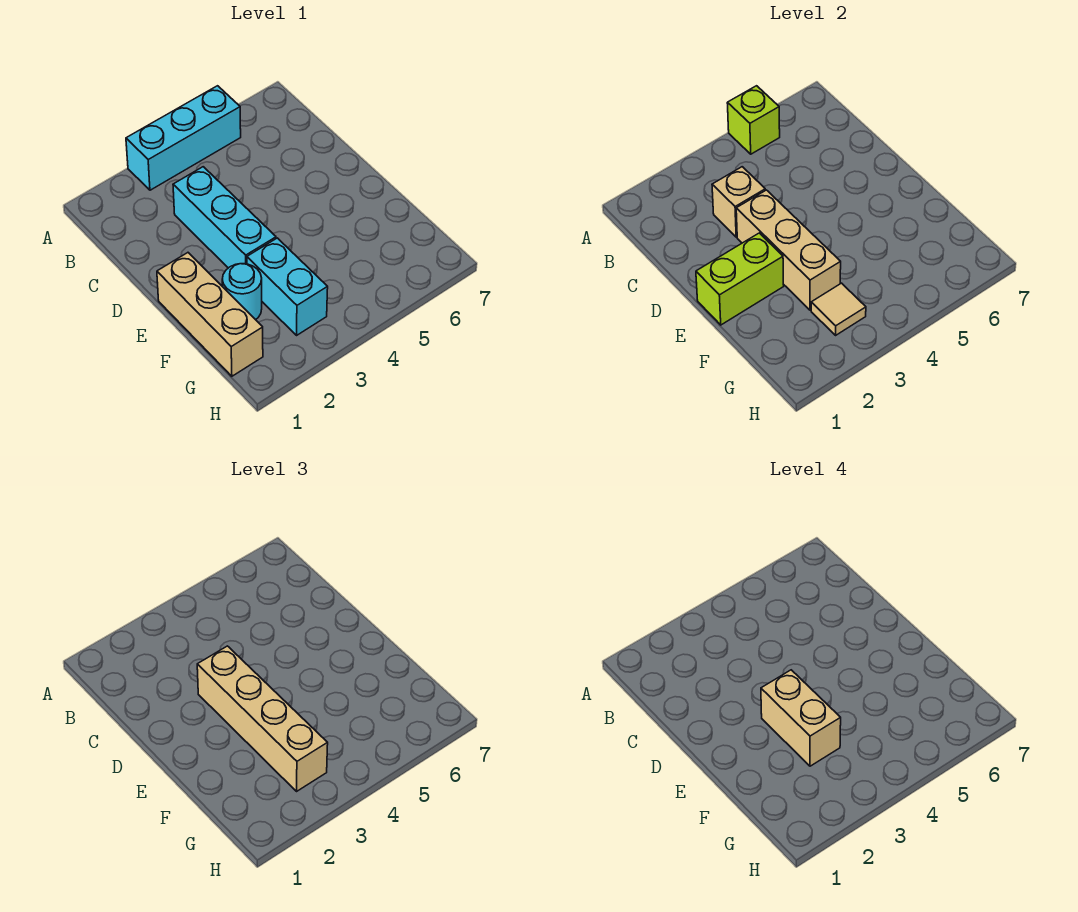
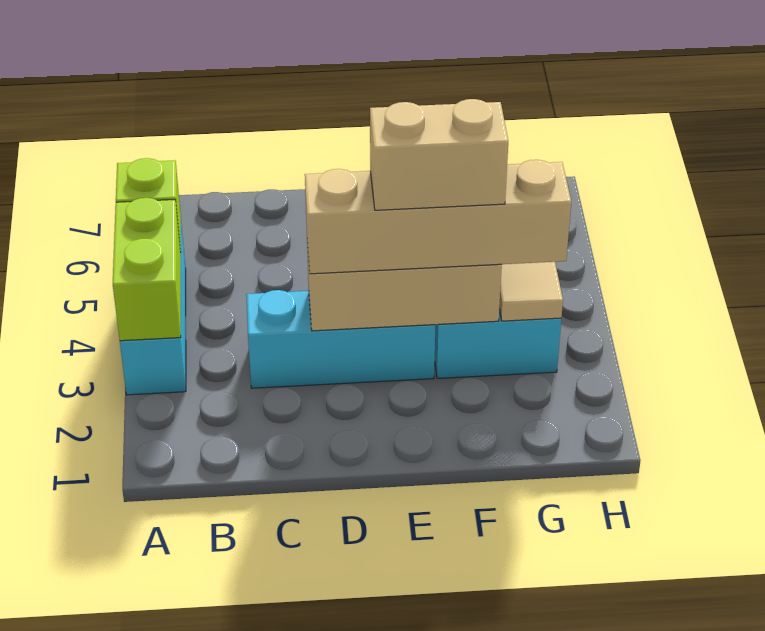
tan brick C3 level 2 -> none
tan brick E1:G1 level 1 -> none
lime brick E1:E2 level 2 -> lime brick A3:A4 level 2
cyan round brick F2 level 1 -> none

